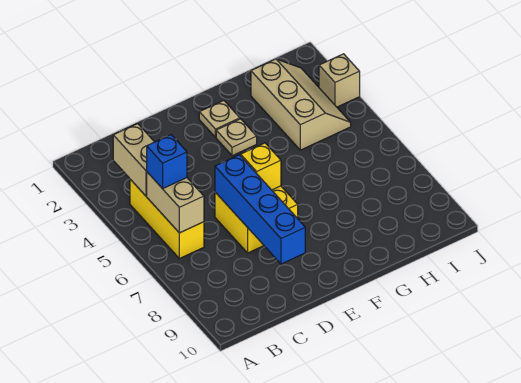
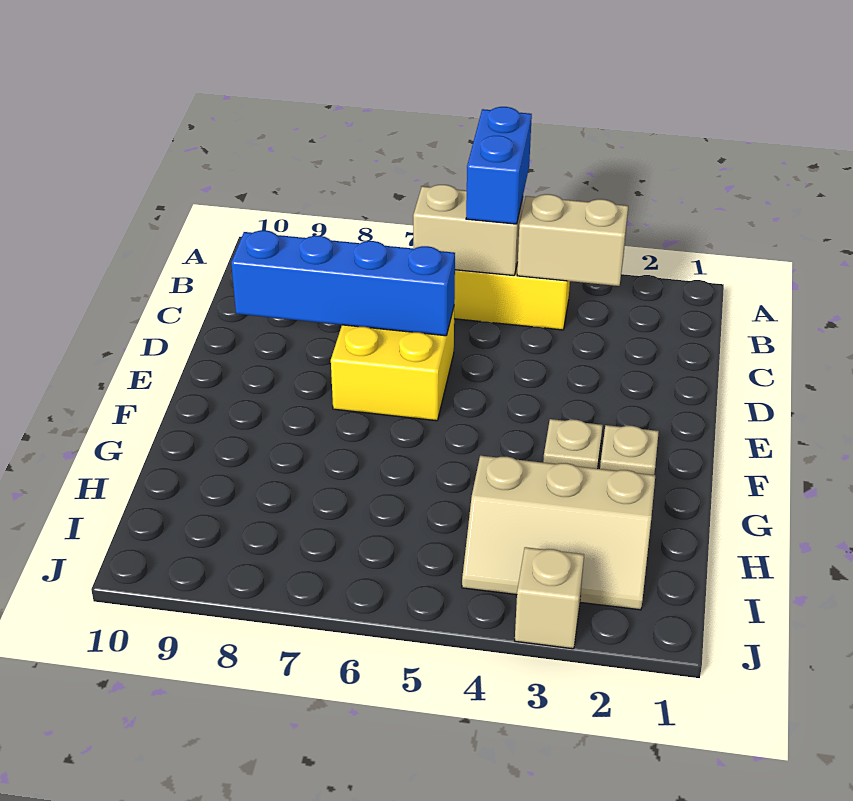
blue brick B5 level 3 -> blue brick A5:B5 level 3
yellow brick E6 level 2 -> none

